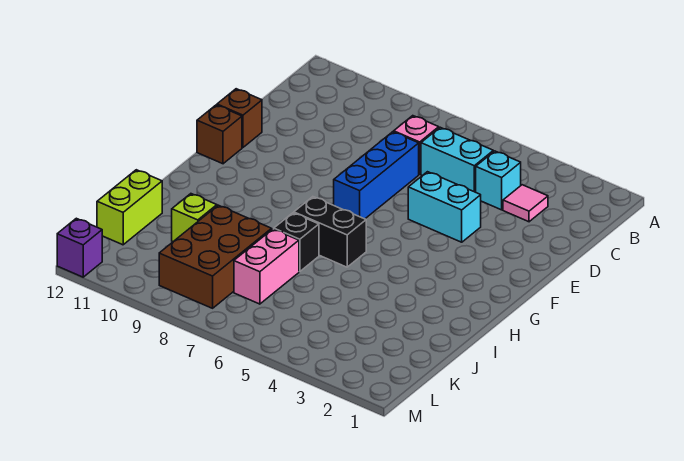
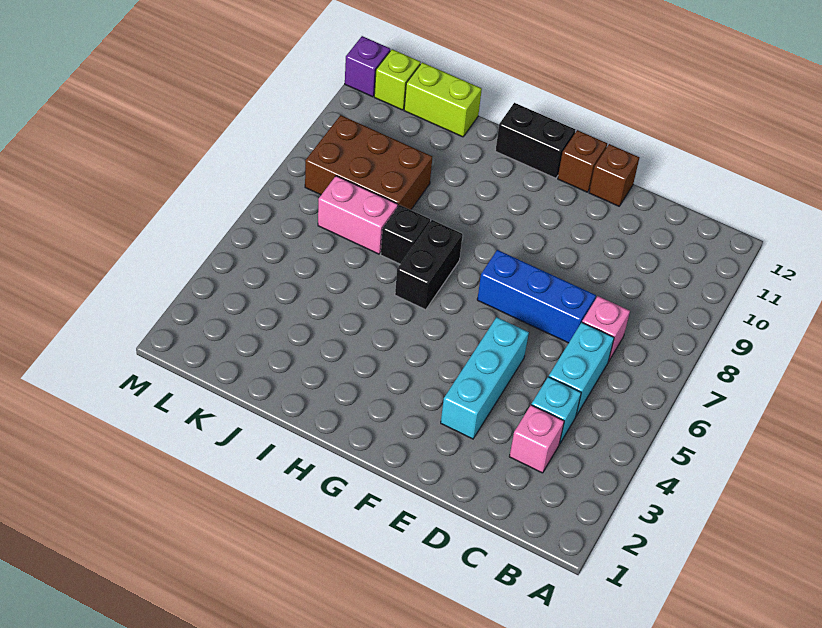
pink tile C3 level 1 -> pink brick C3 level 1
cyan brick E4:E5 level 1 -> cyan brick E3:E5 level 1
none -> black brick G12:H12 level 1
lime brick J10 level 1 -> lime brick L12 level 1

